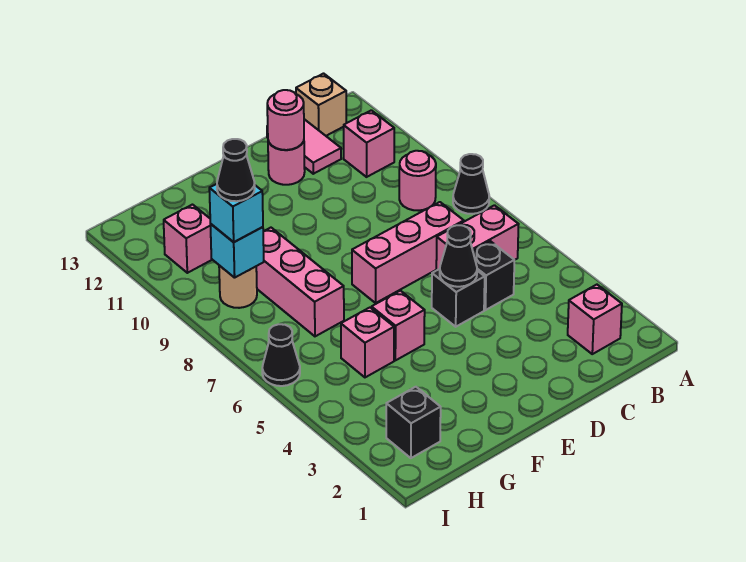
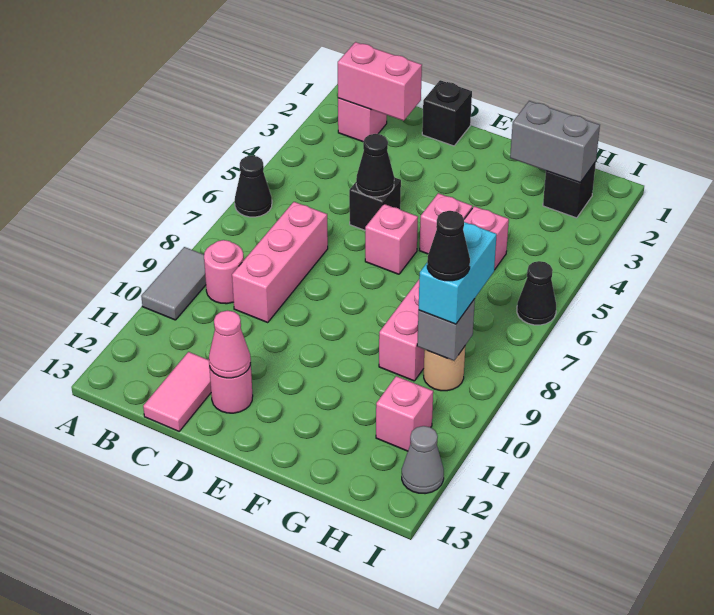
black cone A8 level 1 -> black cone A6 level 1
none -> grey tile A9:A10 level 1
pink brick B6:C6 level 1 -> pink brick B2:C2 level 2
pink brick B11 level 1 -> pink brick E6 level 1
tan brick B13 level 1 -> none
black brick C5 level 1 -> black brick D1 level 1
pink brick C7:E7 level 1 -> pink brick C7:C9 level 1
pink round brick D12 level 2 -> pink cone D12 level 2
none -> grey brick G2:H2 level 2
cyan brick H9 level 2 -> grey brick H9 level 2
cyan brick H9 level 3 -> cyan brick H8:H9 level 3
none -> grey cone I12 level 1

